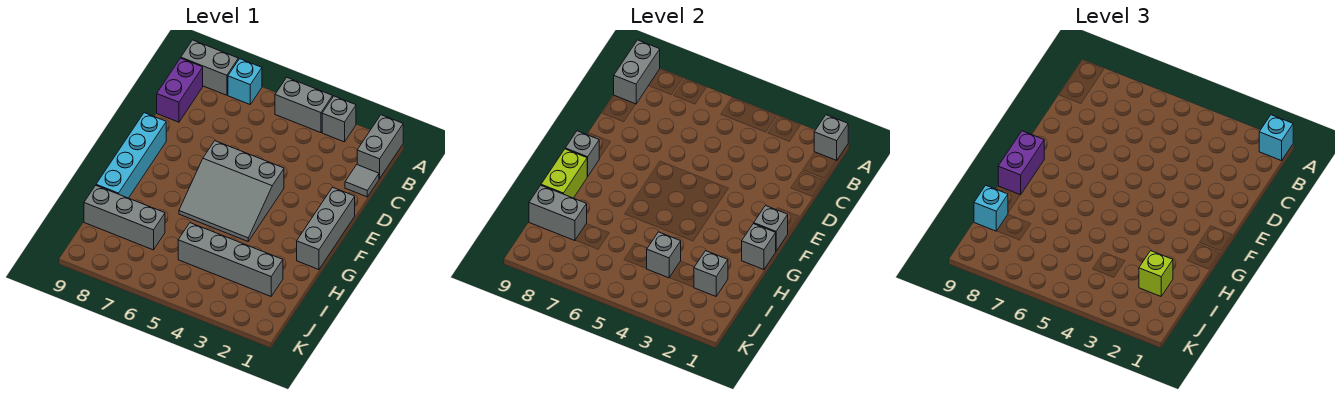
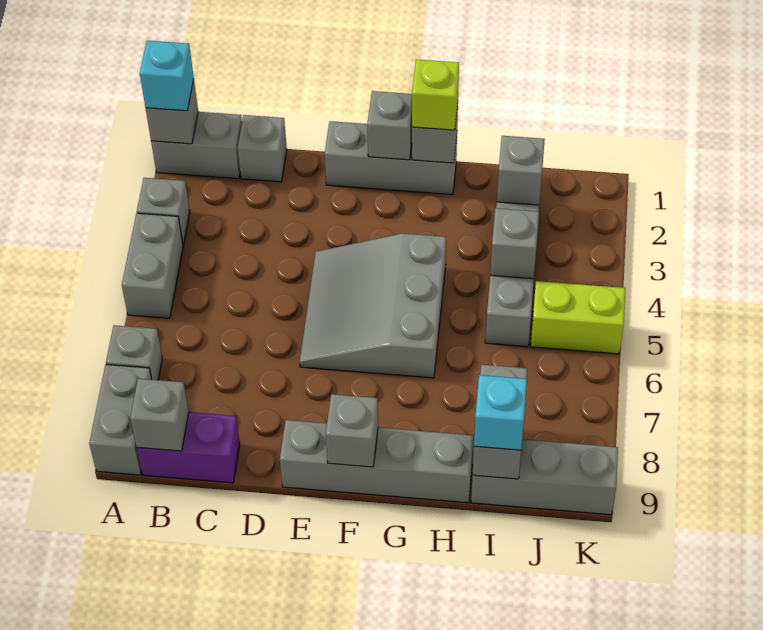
cyan brick A7 level 1 -> grey brick A7 level 1
grey brick A9:B9 level 2 -> grey brick B9 level 2
grey tile C1 level 1 -> grey brick C1 level 1
grey slope E4:G6 level 1 top E -> grey slope E4:G6 level 1 top G
cyan brick E9:H9 level 1 -> grey brick E9:H9 level 1
purple brick F9:G9 level 3 -> none
lime brick G9:H9 level 2 -> lime brick J5:K5 level 1
lime brick I2 level 3 -> lime brick G1 level 3
grey brick I7:I9 level 1 -> grey brick I9:K9 level 1

